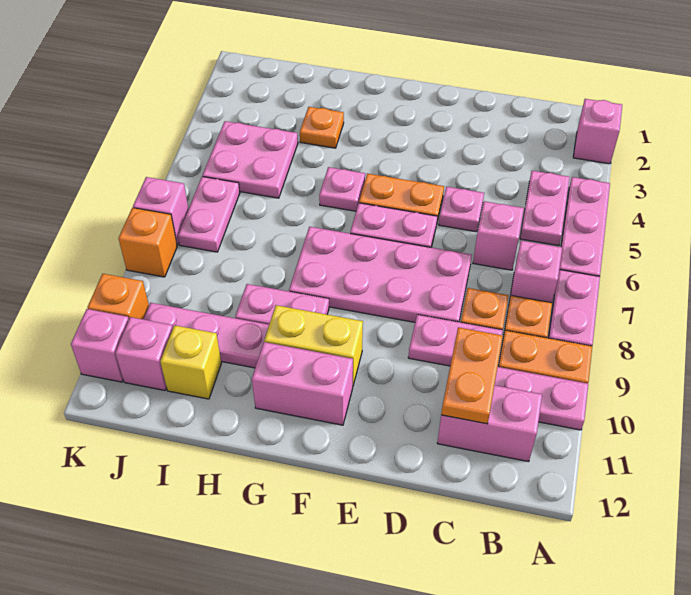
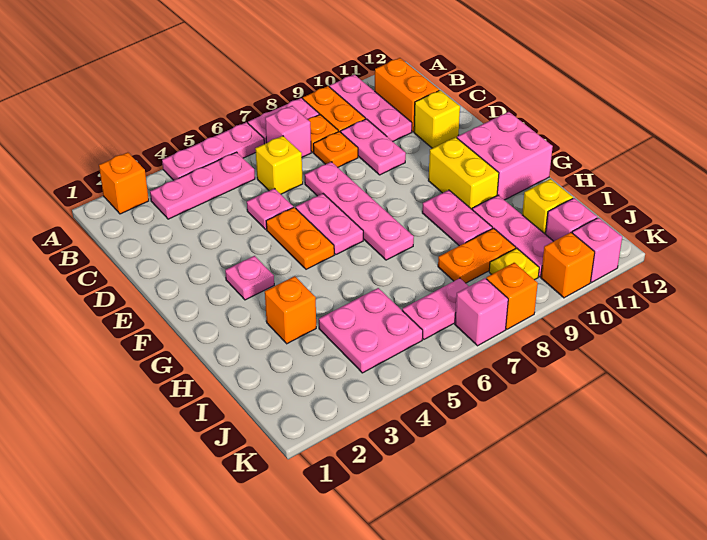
pink brick A2 level 1 -> orange brick A2 level 1
pink plate B4:B5 level 1 -> pink plate B3:B5 level 1
pink brick B11:C11 level 1 -> orange brick B11:C11 level 1
pink brick C6 level 1 -> yellow brick C6 level 1
orange plate C10:C11 level 2 -> orange plate I8:I9 level 1
pink plate D7:G8 level 1 -> pink plate D7:G7 level 1
none -> yellow brick D11 level 1
pink brick F11:G11 level 1 -> pink brick F11:G12 level 1
pink plate G5 level 1 -> pink plate F3 level 1
orange plate H3 level 1 -> orange brick H3 level 1
none -> yellow plate J9 level 1

